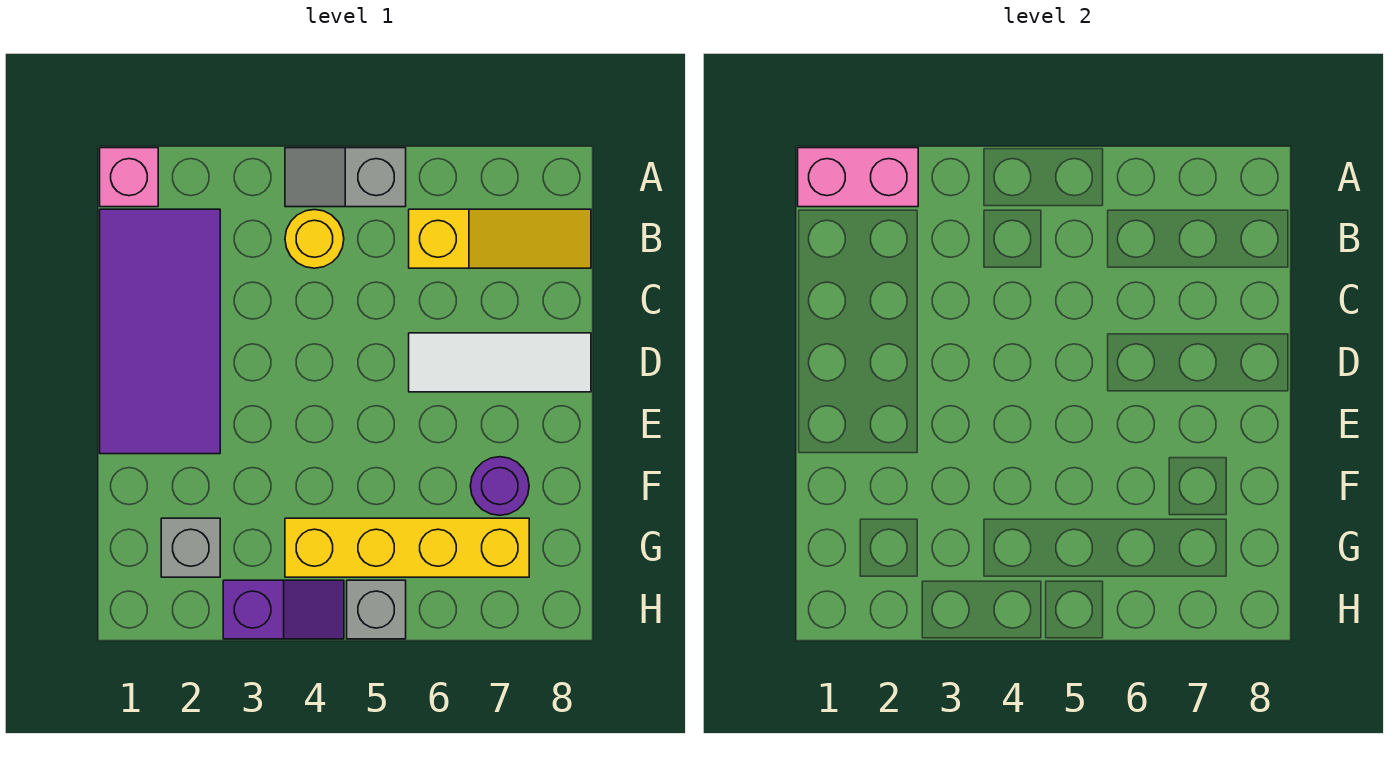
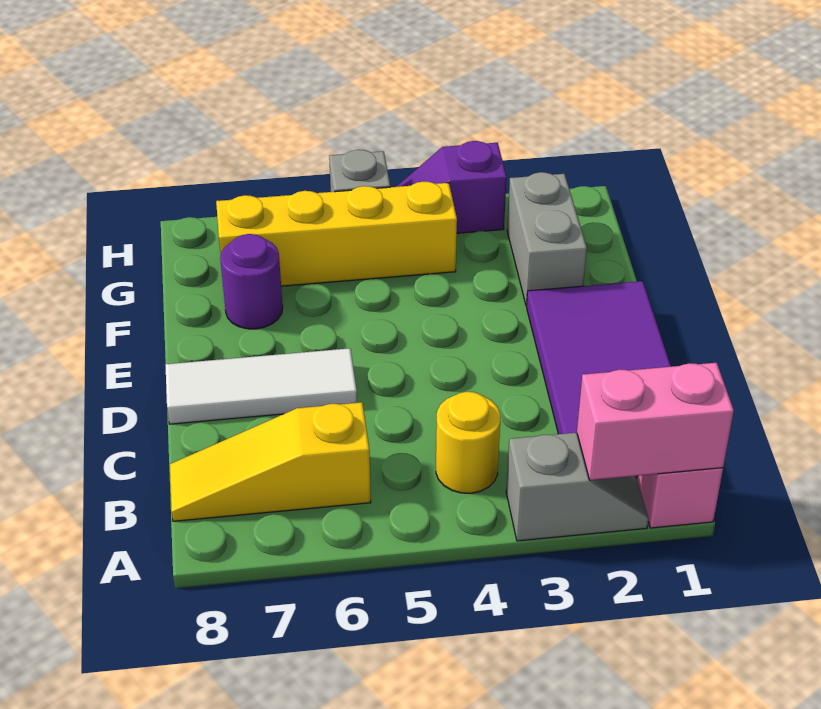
grey slope A4:A5 level 1 top 5 -> grey slope A2:A3 level 1 top 3
grey brick G2 level 1 -> grey brick F2:G2 level 1

